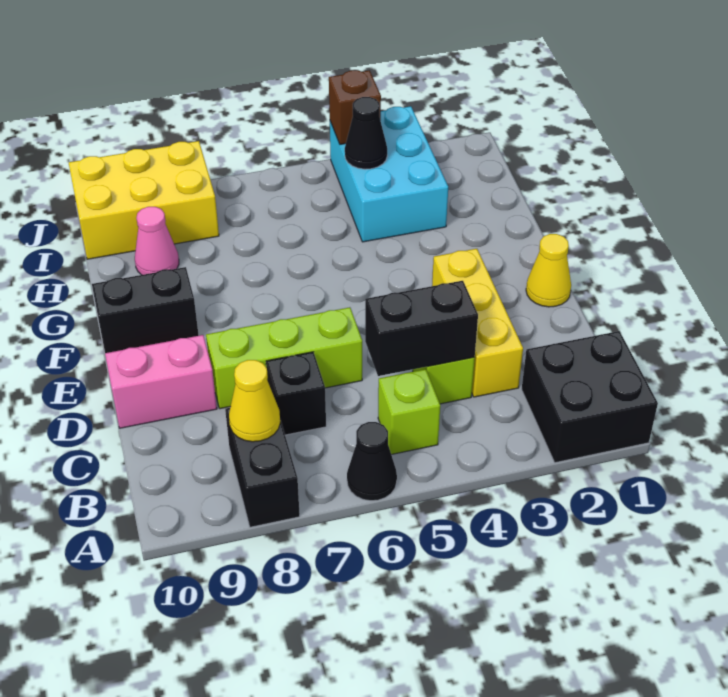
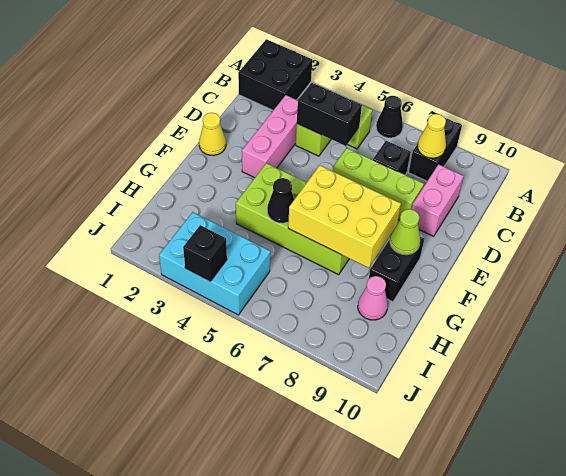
yellow brick C3:E3 level 1 -> pink brick C3:E3 level 1
pink brick D9:D10 level 1 -> pink brick C9:D9 level 1
none -> lime brick F4:G7 level 1
black brick F9:F10 level 1 -> black brick F9:G9 level 1
none -> lime cone F9 level 2
cyan brick H3:J4 level 1 -> cyan brick I3:J5 level 1
black cone I4 level 2 -> black cone G5 level 2
yellow brick I8:J10 level 1 -> yellow brick F6:G8 level 2
brown brick J4 level 2 -> black brick J4 level 2

